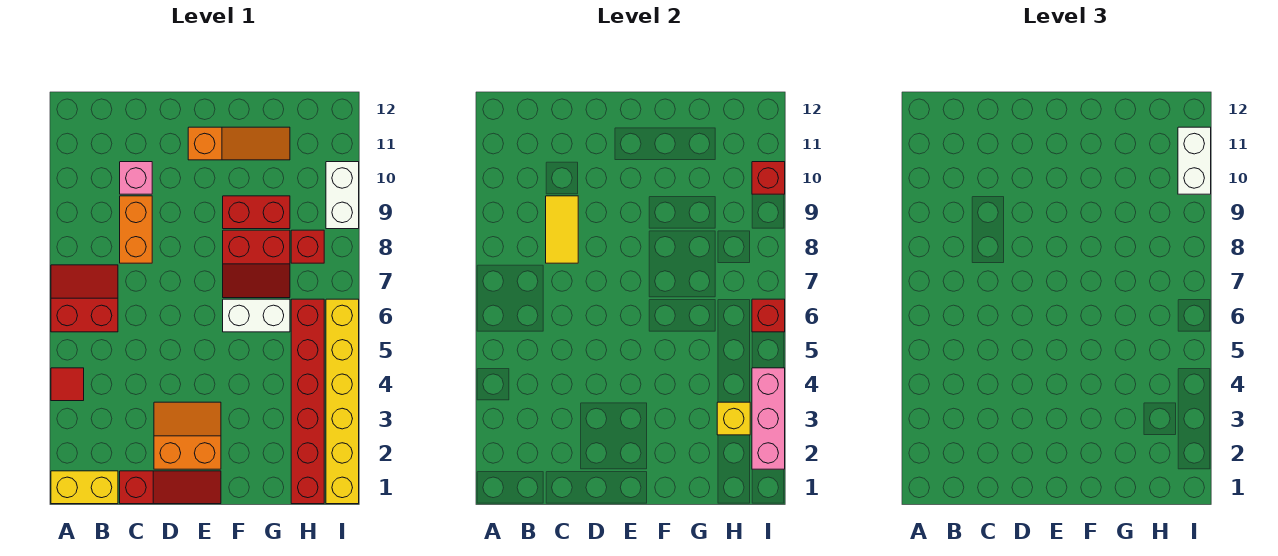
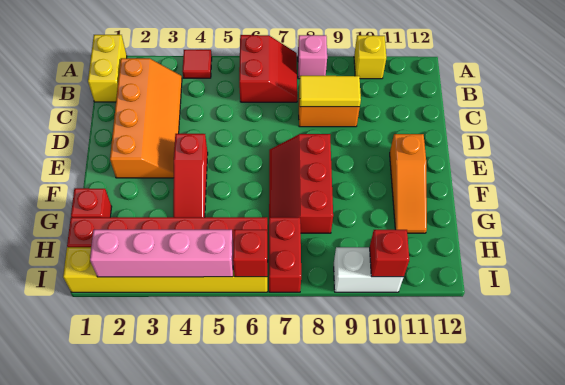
red slope C1:E1 level 1 top C -> red slope E4:G4 level 1 top E
pink brick C10 level 1 -> pink brick A8 level 1
orange slope D2:E3 level 1 top 2 -> orange slope B2:E3 level 1 top 2
white brick F6:G6 level 1 -> none
red slope F7:G8 level 1 top 8 -> red slope E7:G8 level 1 top 8
red brick F9:G9 level 1 -> red brick H7:I7 level 1
yellow brick H3 level 2 -> yellow brick A10 level 1
red brick H8 level 1 -> red brick G1 level 1
pink brick I2:I4 level 2 -> pink brick I2:I5 level 2
white brick I10:I11 level 3 -> none

